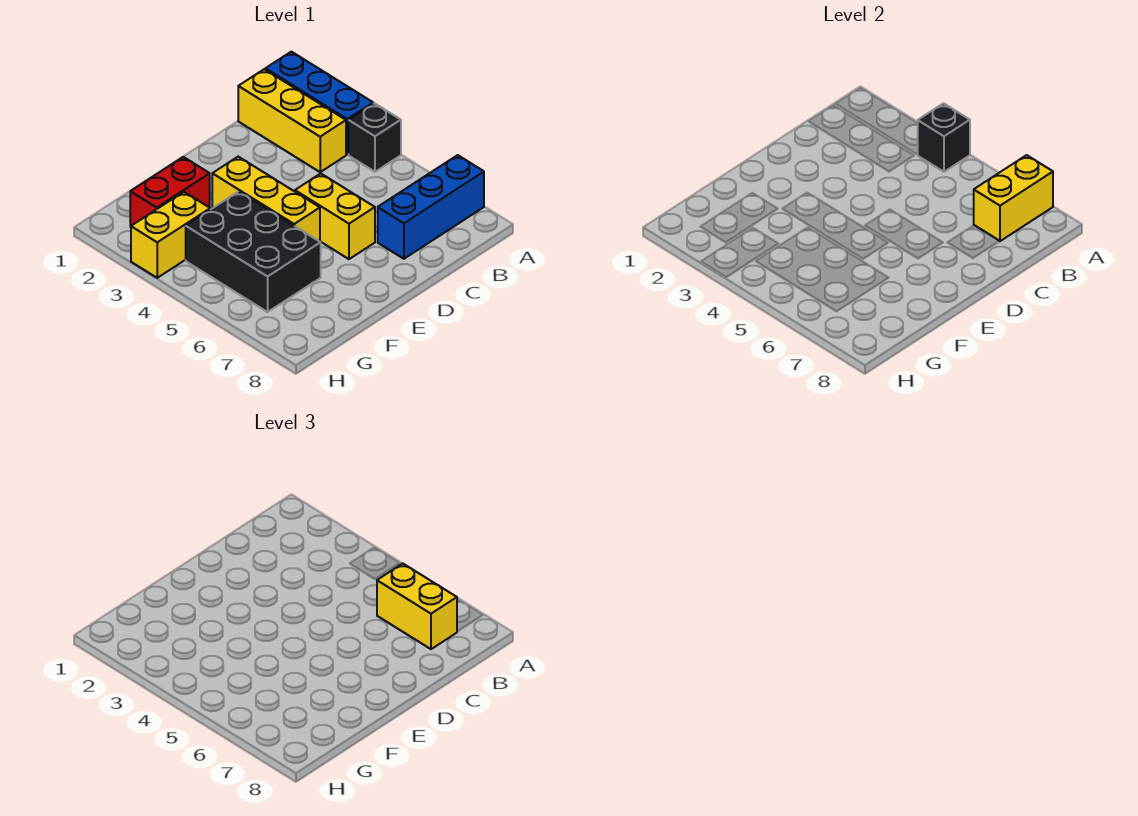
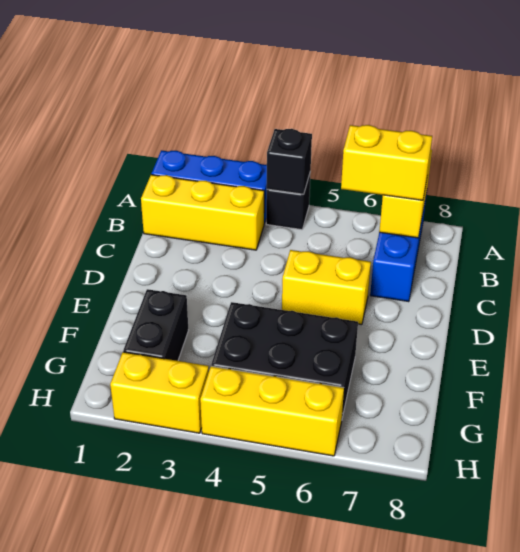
yellow brick E3:E5 level 1 -> yellow brick H4:H6 level 1
red brick F2:G2 level 1 -> black brick F2:G2 level 1
yellow brick G3:H3 level 1 -> yellow brick H2:H3 level 1

